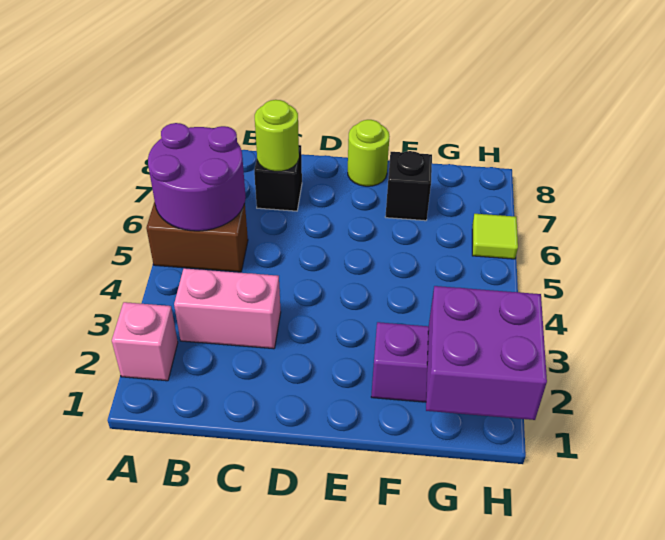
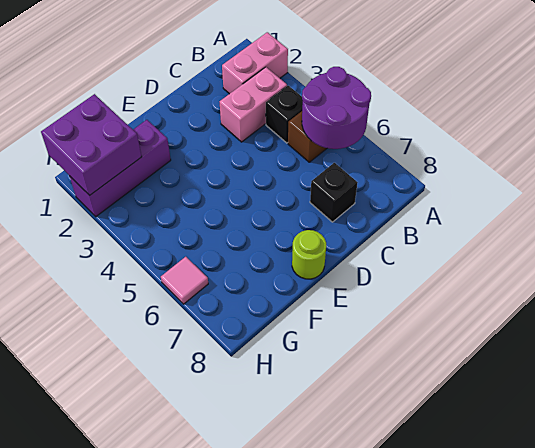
pink brick A2 level 1 -> pink brick A2:B2 level 1
lime round brick C7 level 2 -> none
black brick F7 level 1 -> black brick B4 level 1
lime tile H6 level 1 -> pink tile H6 level 1

